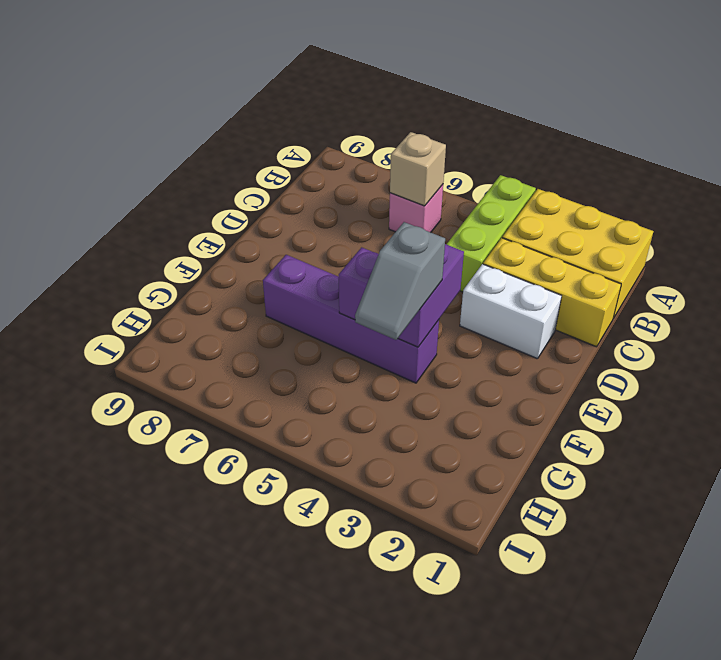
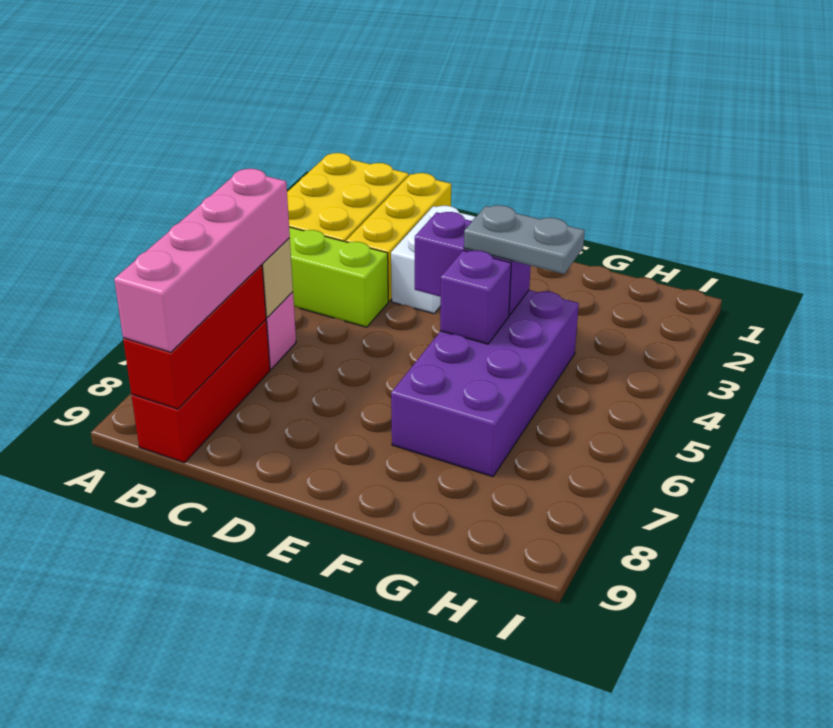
none -> pink brick B6:B9 level 3
none -> red brick B7:B9 level 1
none -> red brick B7:B9 level 2
purple brick F4:F7 level 1 -> purple brick F4:G7 level 1
grey slope F4:G4 level 3 top F -> grey plate F4:G4 level 3

